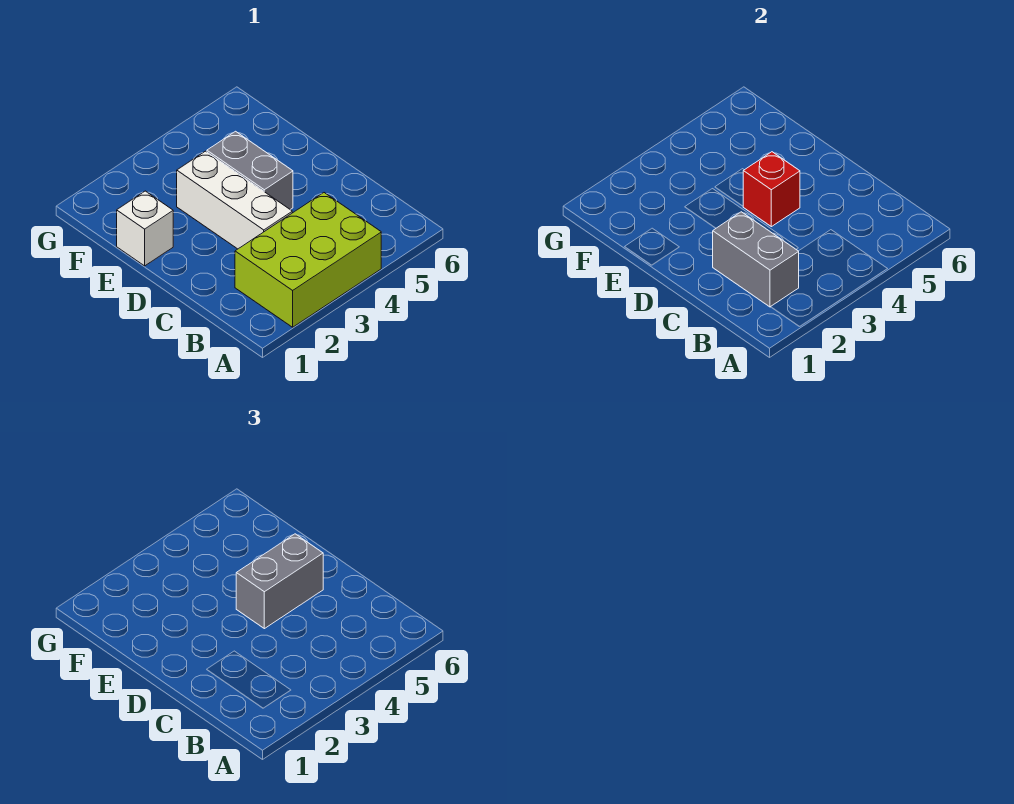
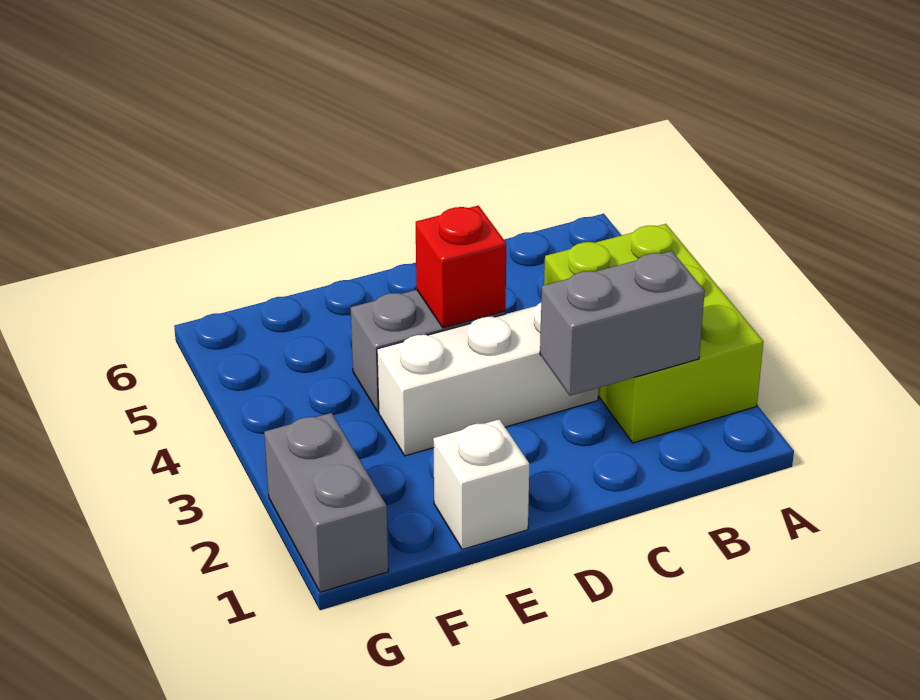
grey brick D4:D5 level 3 -> grey brick G1:G2 level 1

